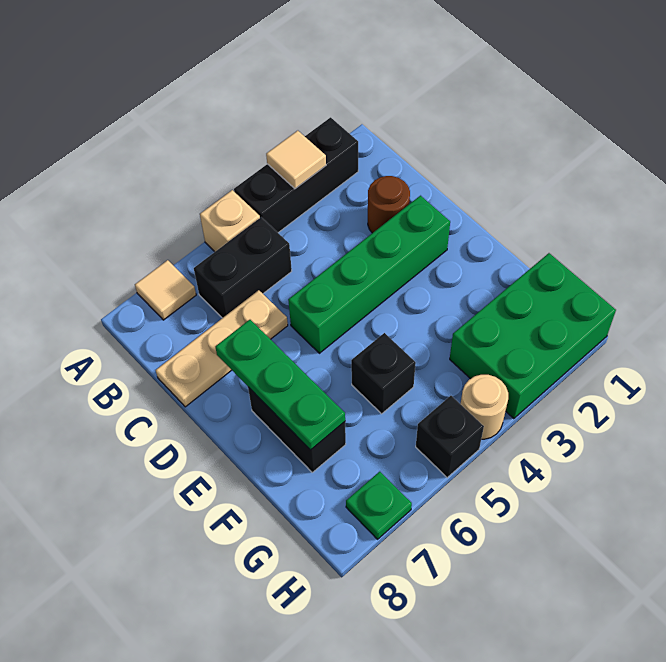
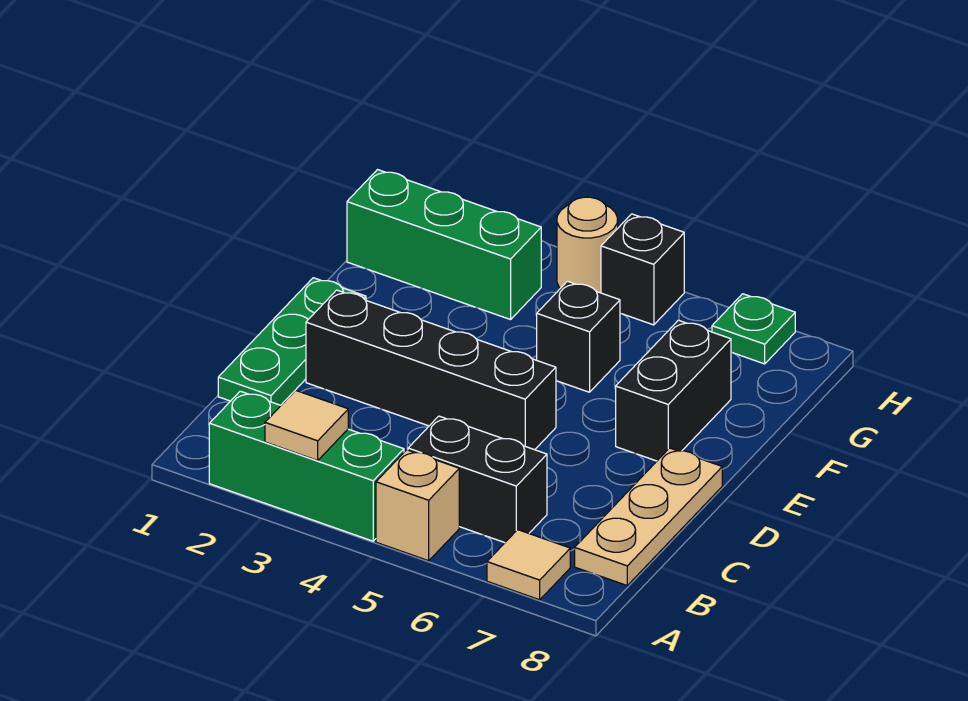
black brick A2:A4 level 1 -> green brick A2:A4 level 1
brown round brick C2 level 1 -> none
tan plate C6:C8 level 1 -> tan plate B8:D8 level 1
green brick D2:D5 level 1 -> black brick D2:D5 level 1
green plate D7:F7 level 2 -> green plate C1:E1 level 1
green brick G1:H3 level 1 -> green brick G1:G3 level 1

